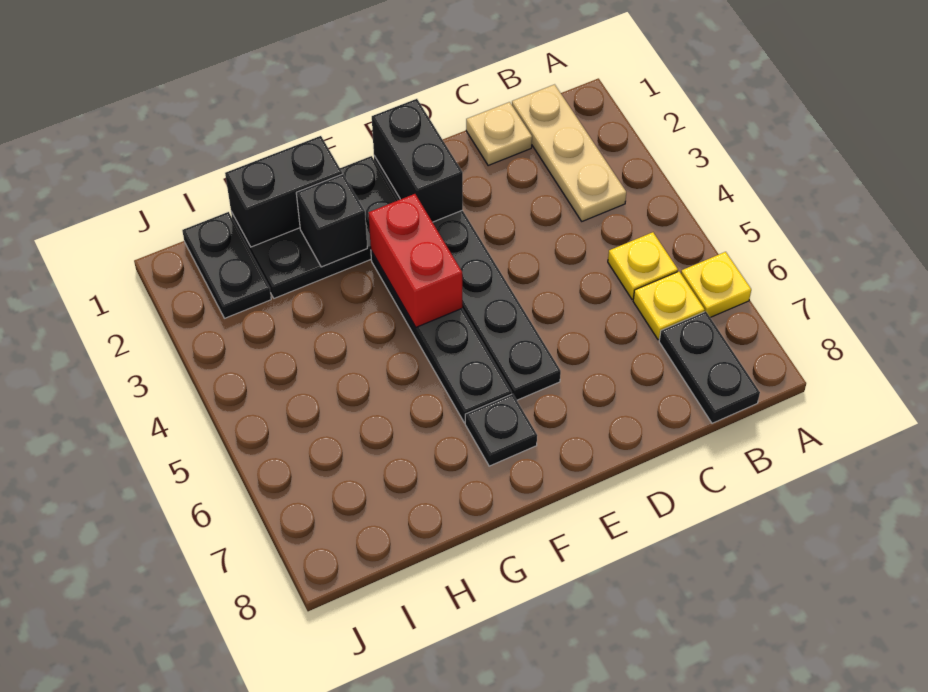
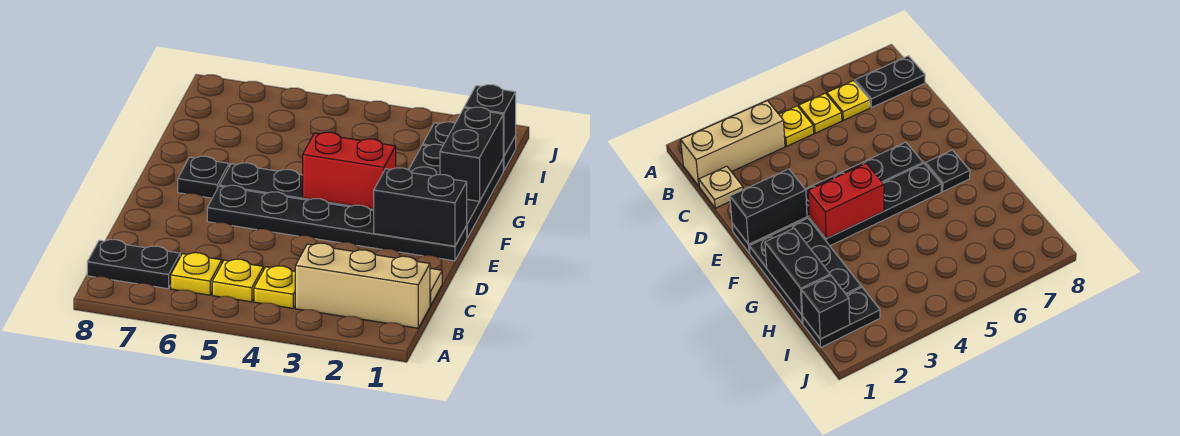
yellow plate A6 level 1 -> yellow plate B4 level 1
tan plate B1:B3 level 1 -> tan brick B1:B3 level 1
black brick G2 level 2 -> black brick I1 level 2

